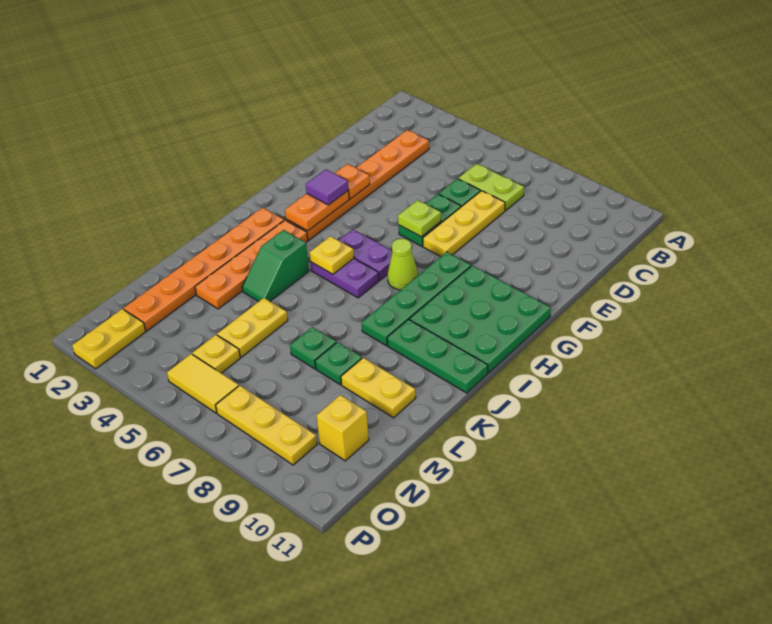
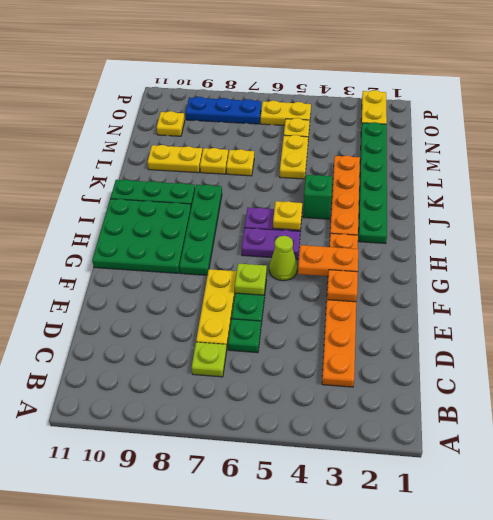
lime plate C6:C7 level 1 -> lime plate C7 level 1
orange plate G3:H3 level 2 -> orange plate G3:G4 level 2
purple tile G3 level 3 -> none
lime cone H7 level 1 -> lime cone G5 level 1
orange plate I2:N2 level 1 -> green plate I2:N2 level 1
green plate L7 level 1 -> yellow plate L7 level 1
green plate L8 level 1 -> yellow plate L8 level 1
yellow brick N10 level 1 -> yellow plate N10 level 1
yellow tile O5:O6 level 1 -> yellow plate O5:O6 level 1
yellow plate O7:O9 level 1 -> blue plate O7:O9 level 1

